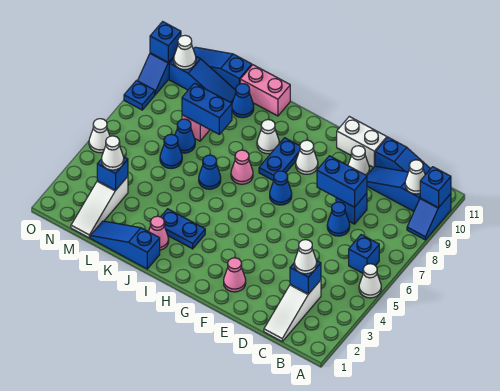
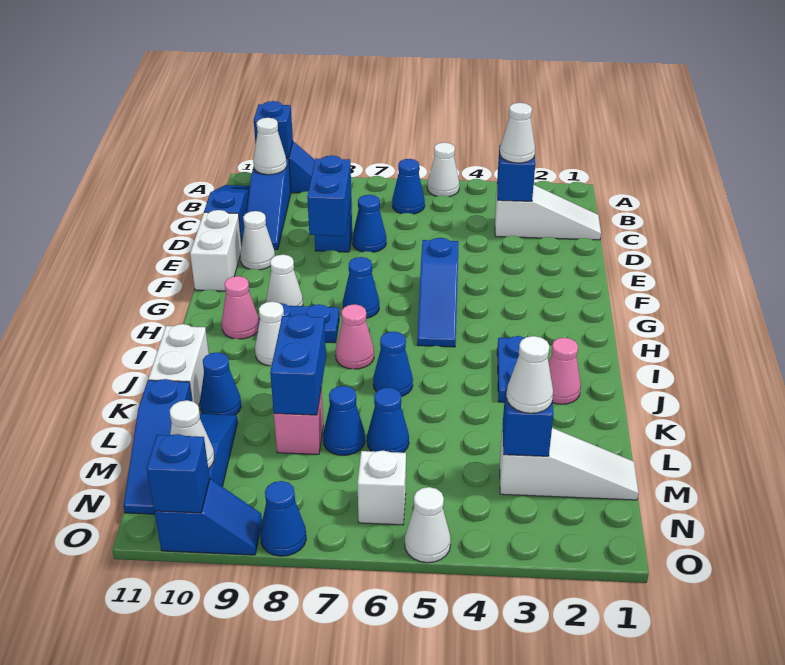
blue brick B6 level 1 -> blue cone B6 level 1
pink cone F2 level 1 -> pink cone H10 level 1
blue slope J1:L1 level 1 top J -> blue slope F5:H5 level 1 top F
pink brick J11:K11 level 1 -> white brick J11:K11 level 1
none -> white brick N6 level 1
blue plate O8 level 1 -> blue cone O8 level 1

